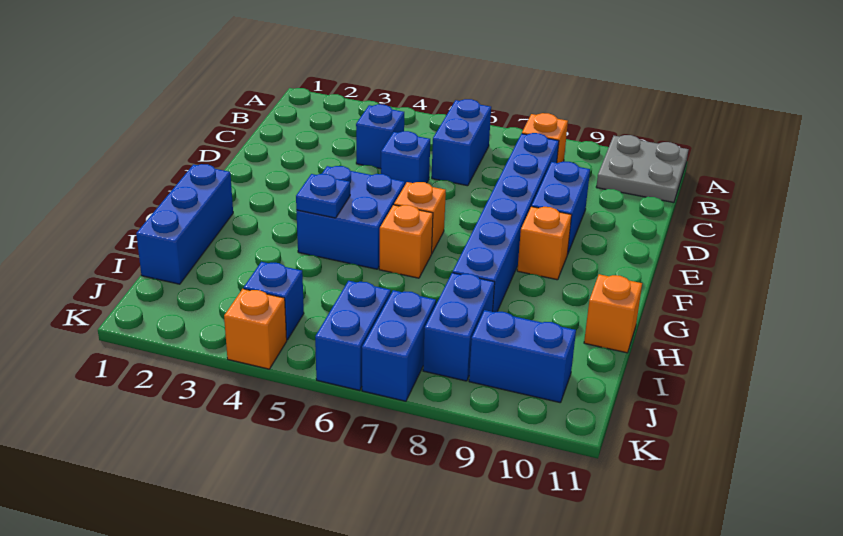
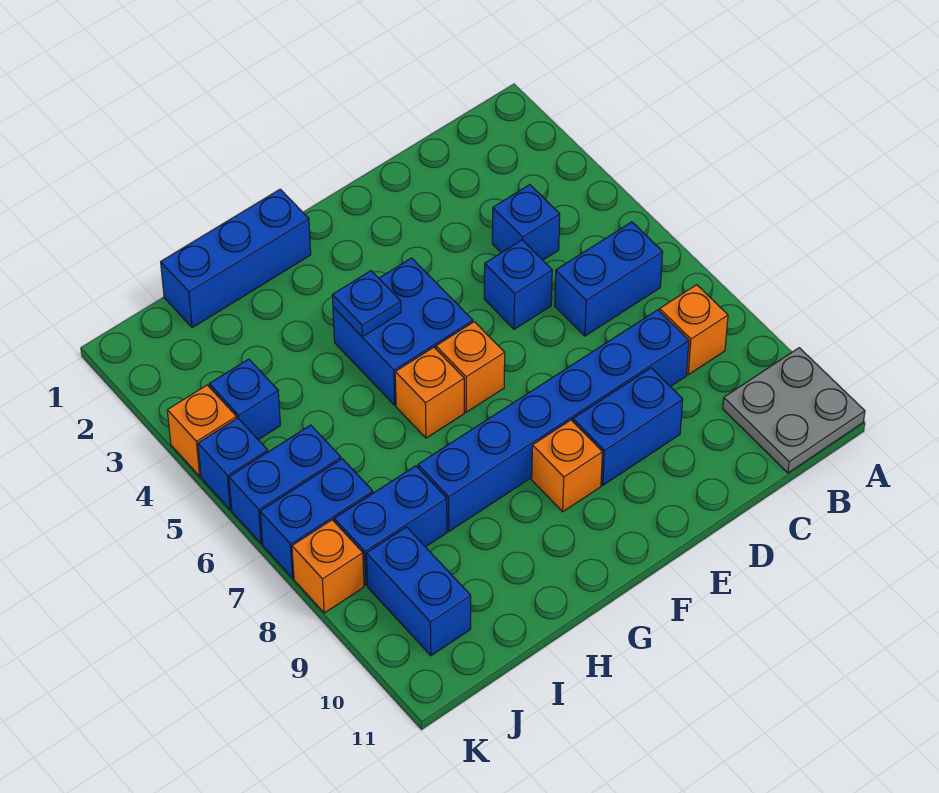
orange brick H11 level 1 -> orange brick K8 level 1
none -> blue brick K5 level 1

